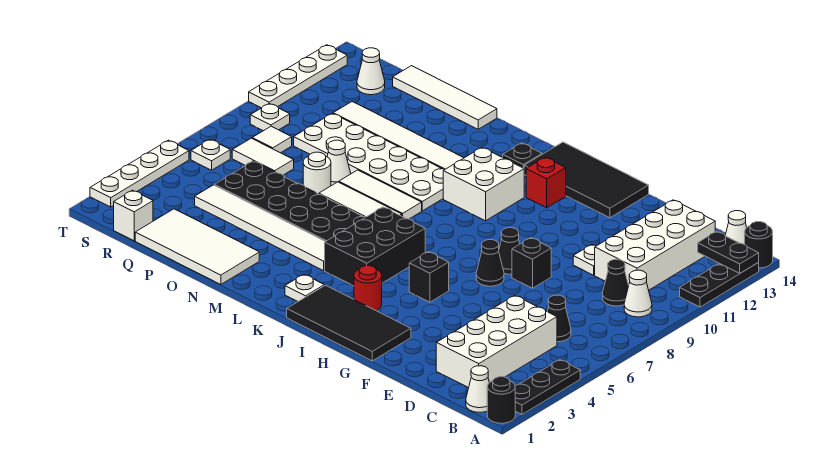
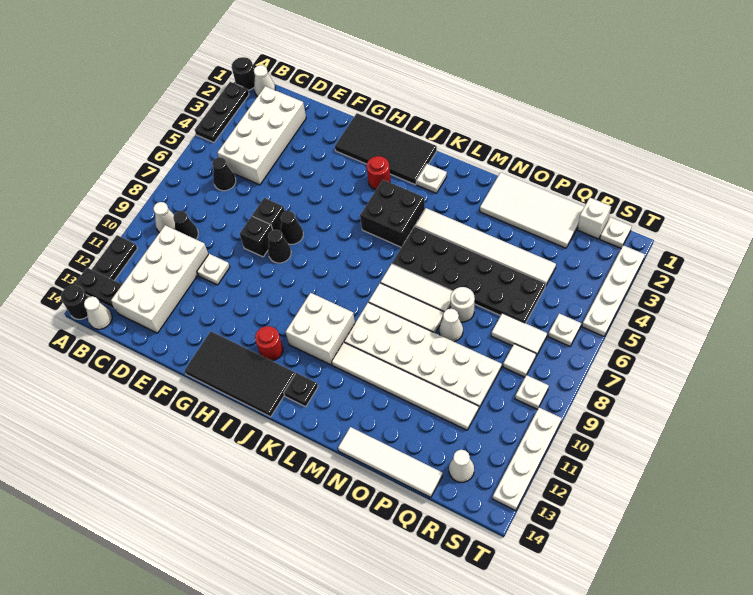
black brick H5 level 1 -> black brick F7 level 1
red brick I12 level 1 -> red round brick I12 level 1
black brick J4:K6 level 1 -> black brick J4:K5 level 1
none -> white plate S1 level 1

